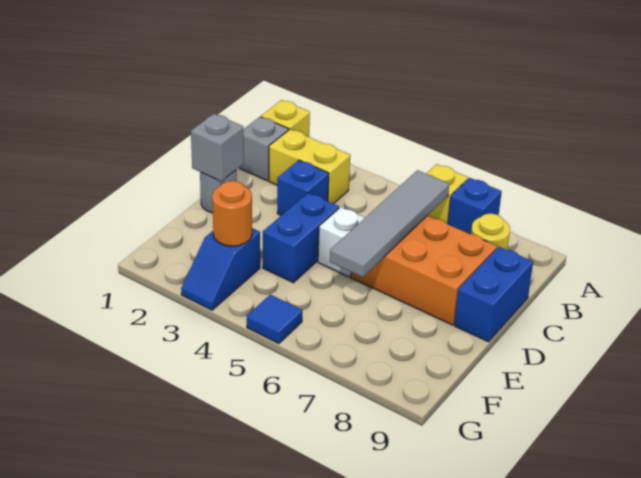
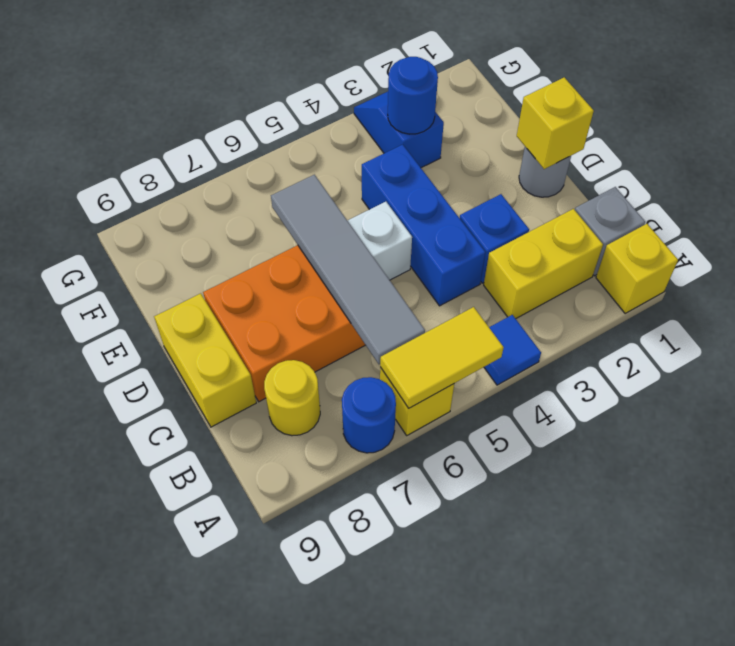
none -> yellow tile A5:A6 level 2
blue brick A7 level 1 -> blue round brick A7 level 1
blue brick C9:D9 level 1 -> yellow brick C9:D9 level 1
grey brick D1 level 2 -> yellow brick D1 level 2
blue brick D4:E4 level 1 -> blue brick C4:E4 level 1
orange round brick F3 level 2 -> blue round brick F3 level 2
blue tile G5 level 1 -> blue tile A4 level 1

